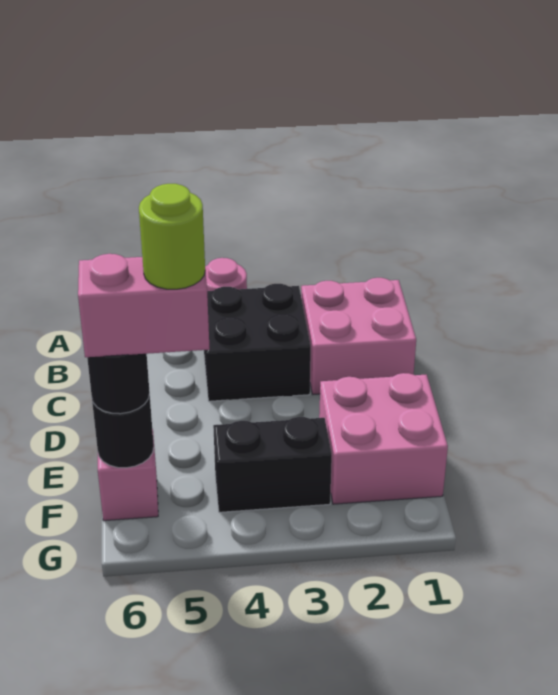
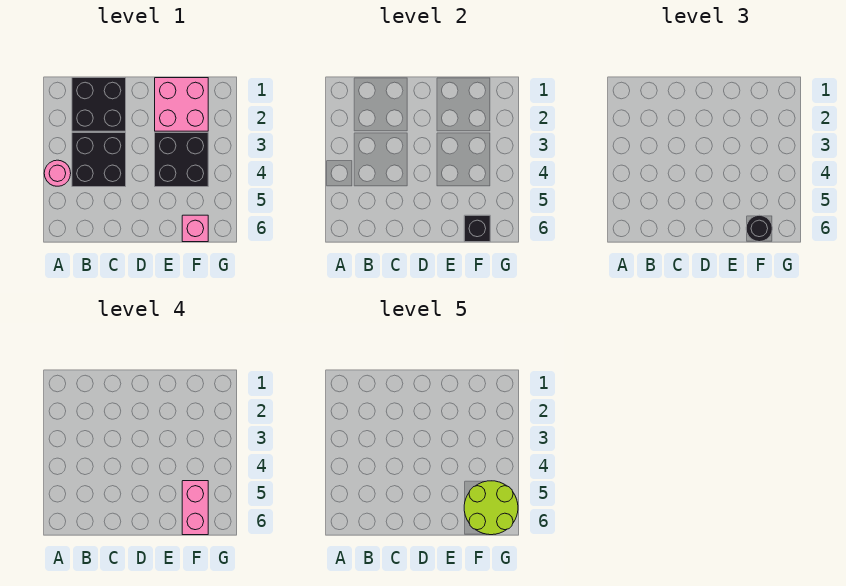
pink brick B1:C2 level 1 -> black brick B1:C2 level 1
black brick F3:F4 level 1 -> black brick E3:F4 level 1
lime round brick F5 level 5 -> lime round brick F5:G6 level 5
black round brick F6 level 2 -> black brick F6 level 2

